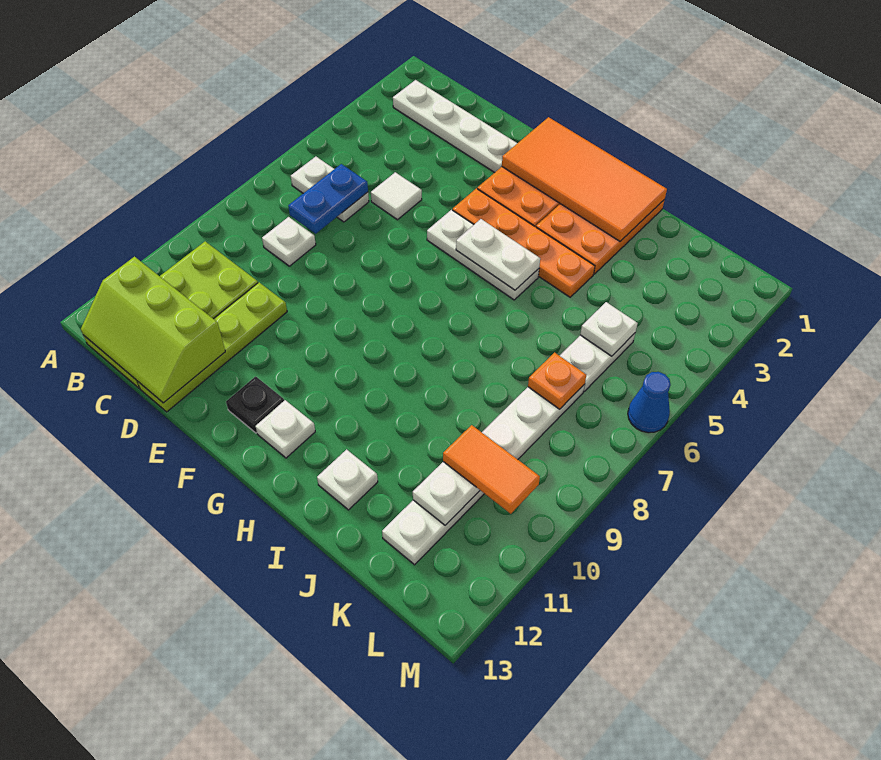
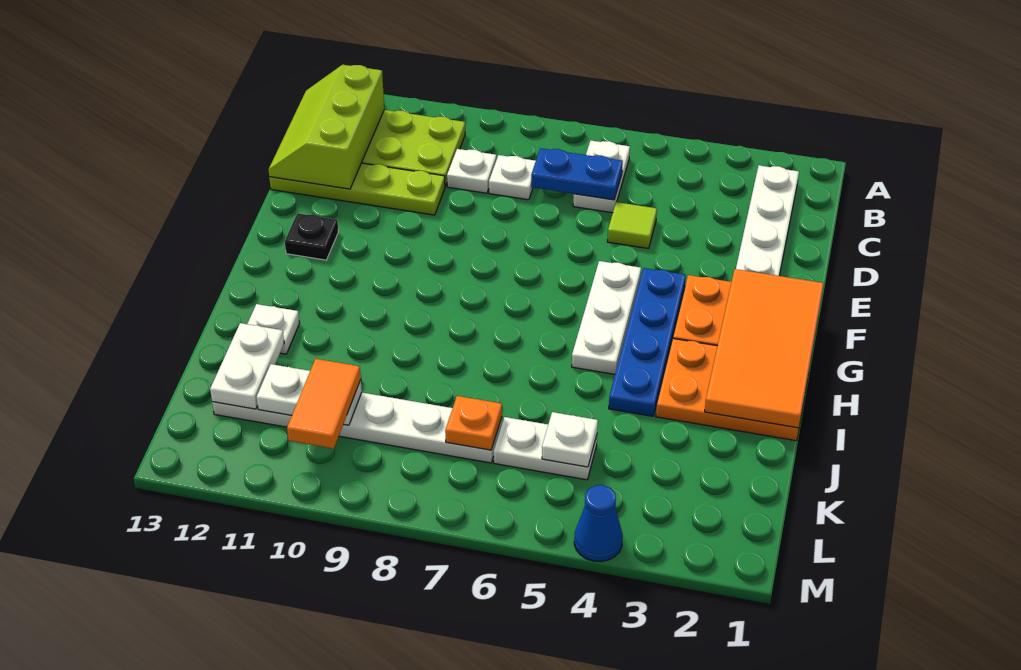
white tile D5 level 1 -> lime tile D5 level 1
orange plate F4:I4 level 1 -> blue plate F4:I4 level 1
white plate G5:H5 level 2 -> white plate J12:K12 level 2
white plate G12 level 1 -> white plate C9 level 1
blue cone M6 level 1 -> blue cone M4 level 1

